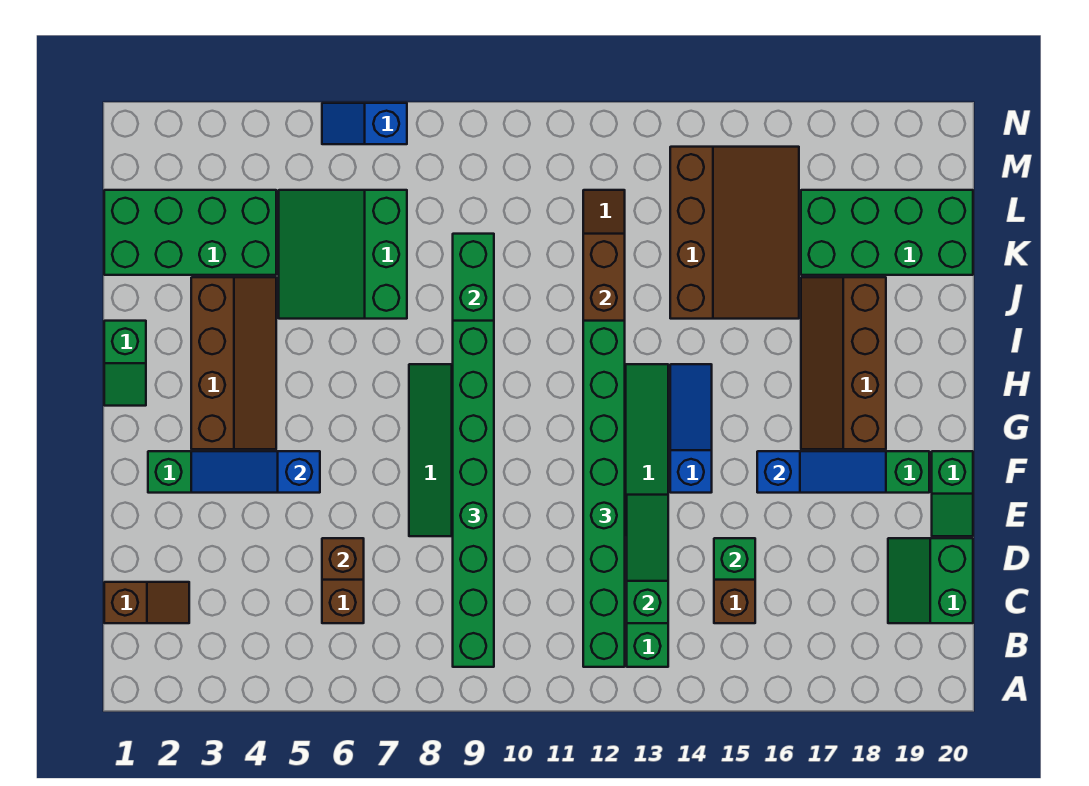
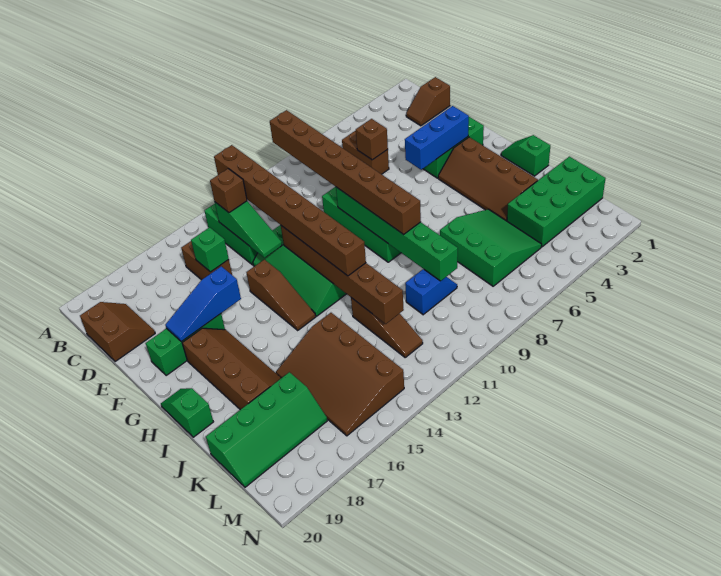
green brick B9:I9 level 3 -> brown brick B9:I9 level 3
green brick B12:I12 level 3 -> brown brick B12:I12 level 3
none -> brown brick C13 level 3
green slope C19:D20 level 1 top 20 -> brown slope C19:D20 level 1 top 20
green slope E20:F20 level 1 top F -> green slope H20:I20 level 1 top I
blue slope F3:F5 level 2 top 5 -> blue brick F3:F5 level 2
blue slope F14:H14 level 1 top F -> brown slope F14:H14 level 1 top F
green brick K17:L20 level 1 -> green slope K17:L20 level 1 top K
blue slope N6:N7 level 1 top 7 -> blue slope K9:K10 level 1 top 10

